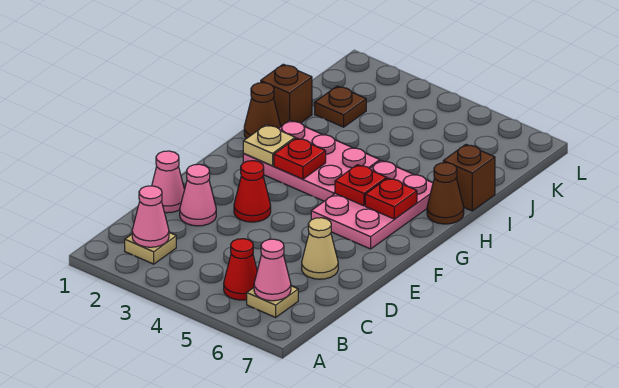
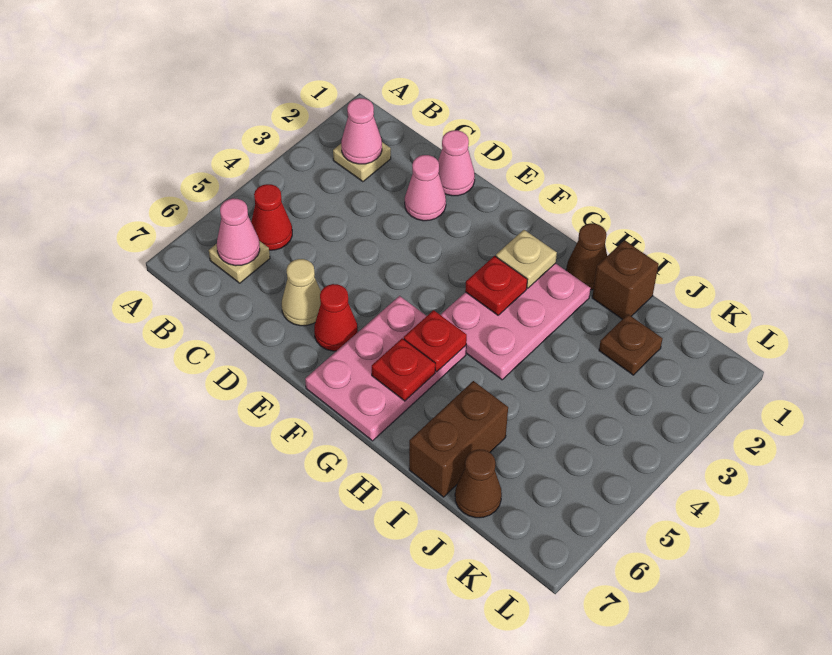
red cone E3 level 1 -> red cone E6 level 1
pink plate F5:H6 level 1 -> pink plate F5:G7 level 1
brown cone H7 level 1 -> brown cone J7 level 1
brown brick I7 level 1 -> brown brick I6:I7 level 1

